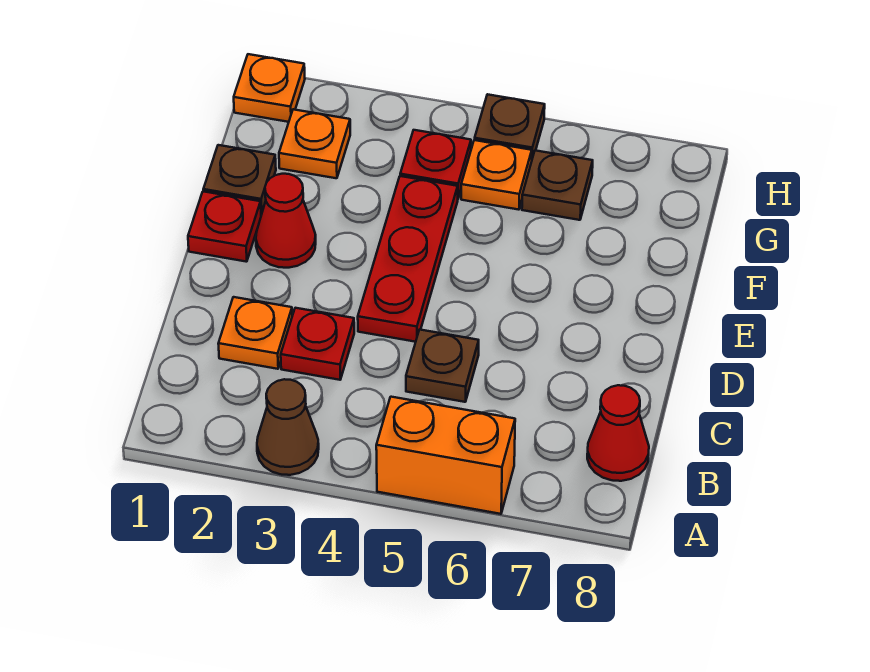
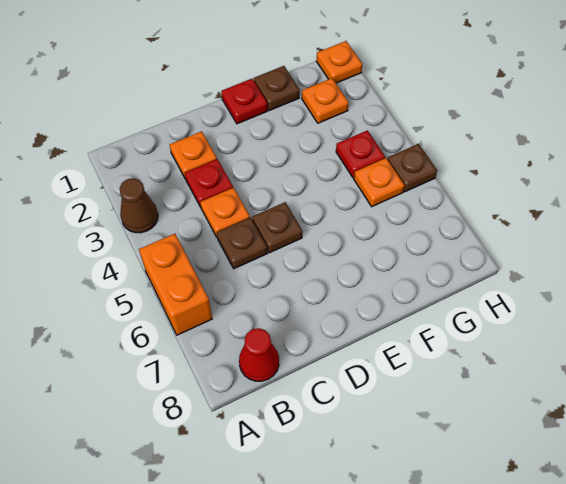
none -> orange plate C4 level 1
red plate D4:F4 level 1 -> none
red cone E2 level 1 -> none
brown plate G6 level 1 -> brown plate D5 level 1

